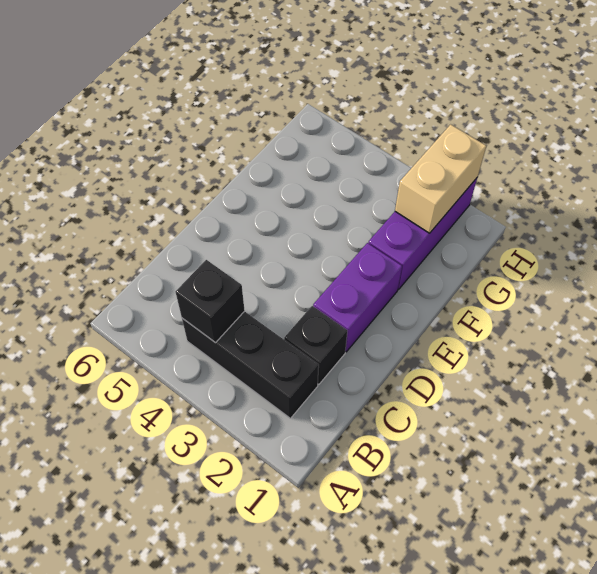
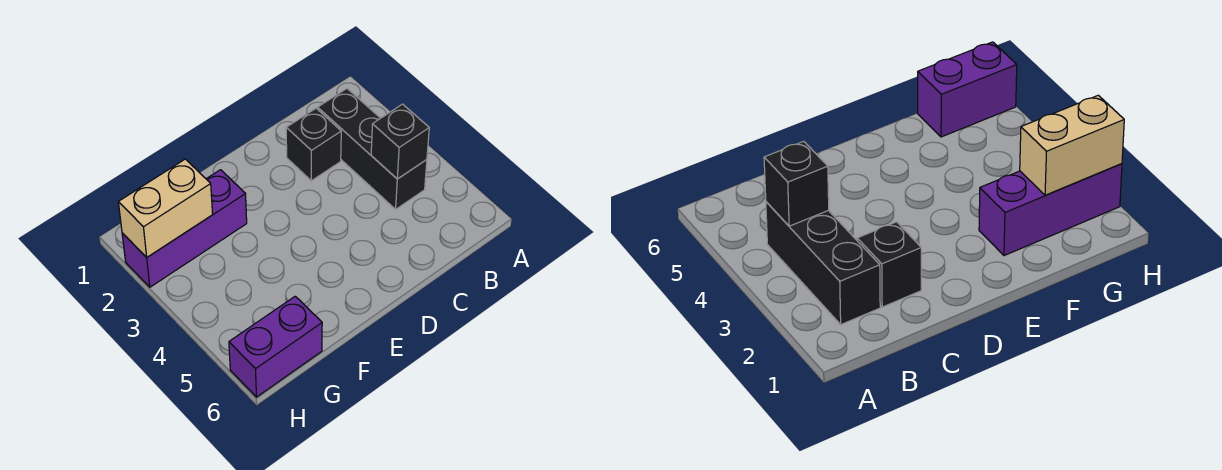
purple brick D2:E2 level 1 -> purple brick G6:H6 level 1

